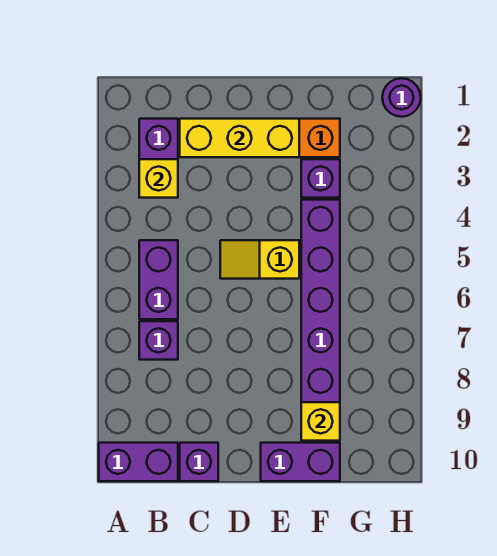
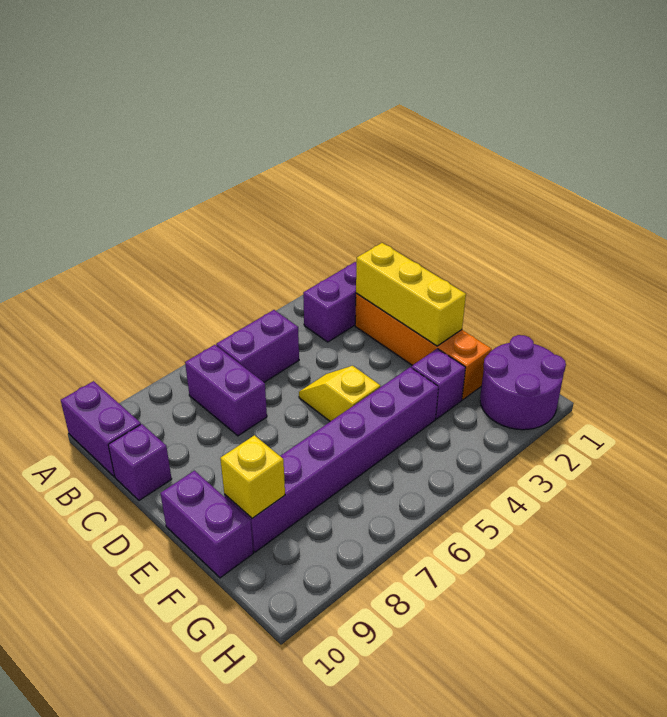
yellow brick B3 level 2 -> none
purple brick B7 level 1 -> purple brick B7:C7 level 1
purple round brick H1 level 1 -> purple round brick G1:H2 level 1

